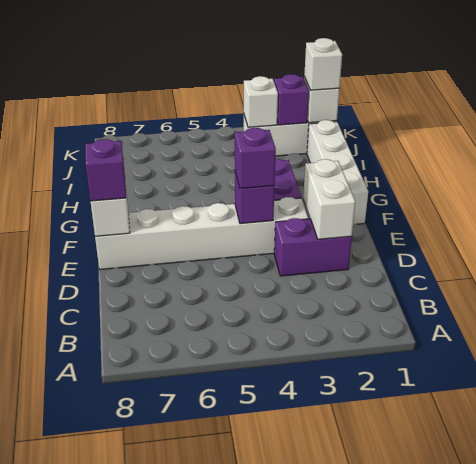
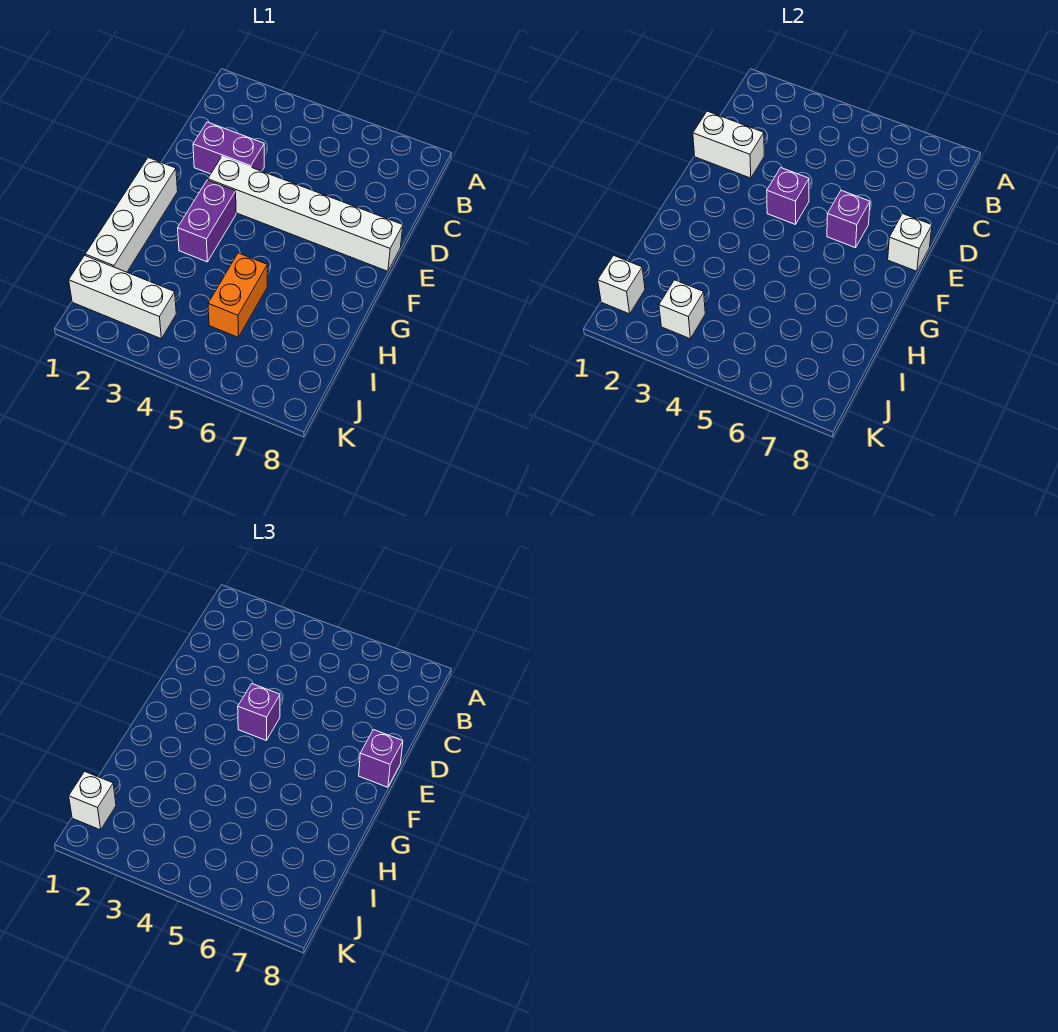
white brick D2:E2 level 2 -> white brick D1:D2 level 2
none -> orange brick H5:I5 level 1
purple brick J2 level 2 -> purple brick E6 level 2

